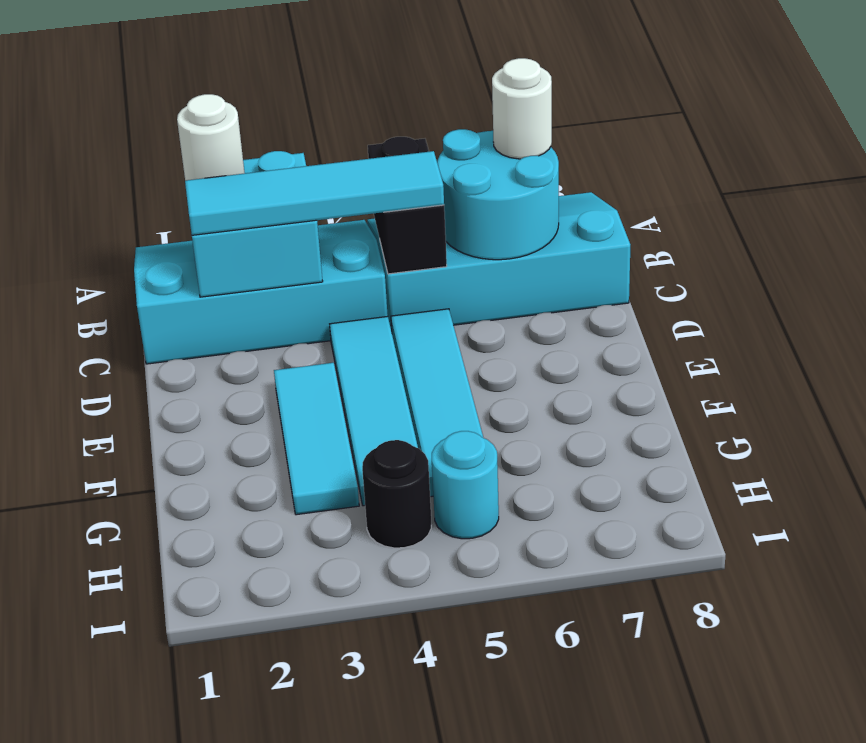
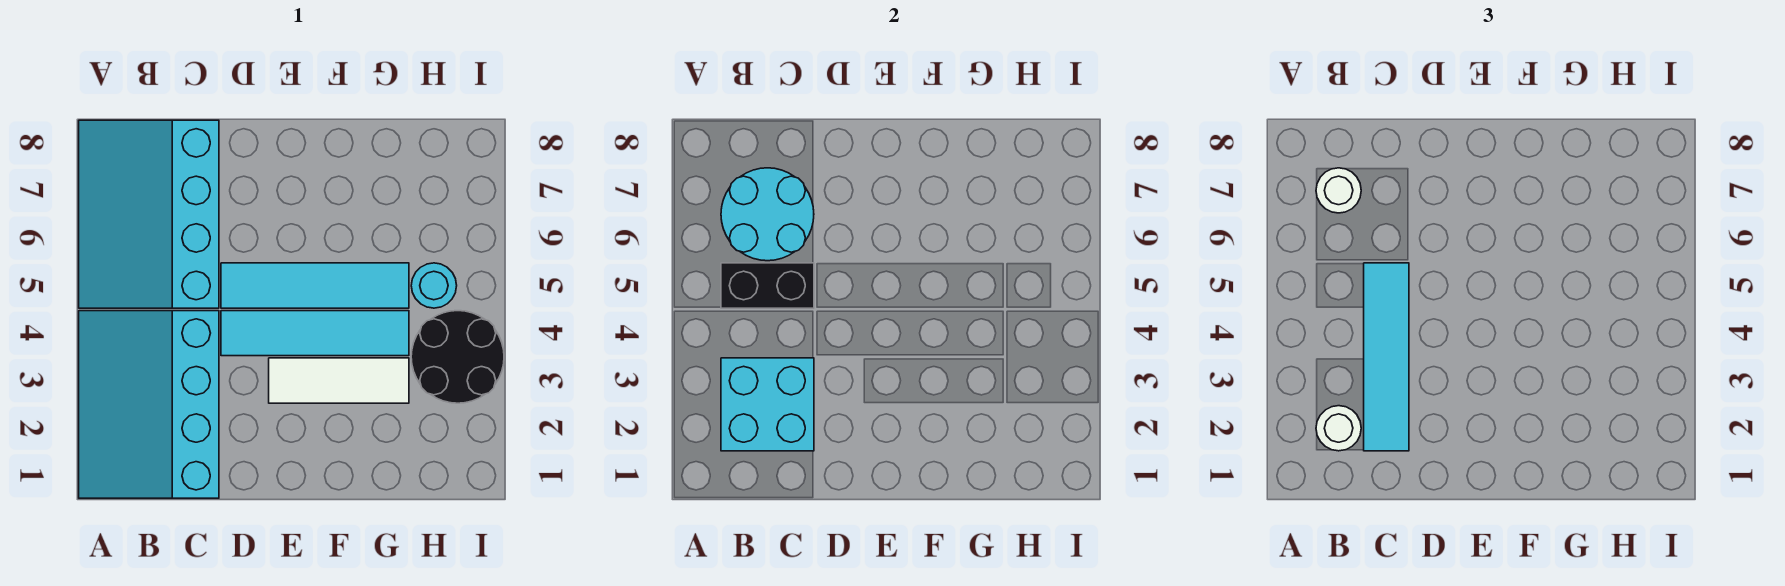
cyan tile E3:G3 level 1 -> white tile E3:G3 level 1
black round brick H4 level 1 -> black round brick H3:I4 level 1

